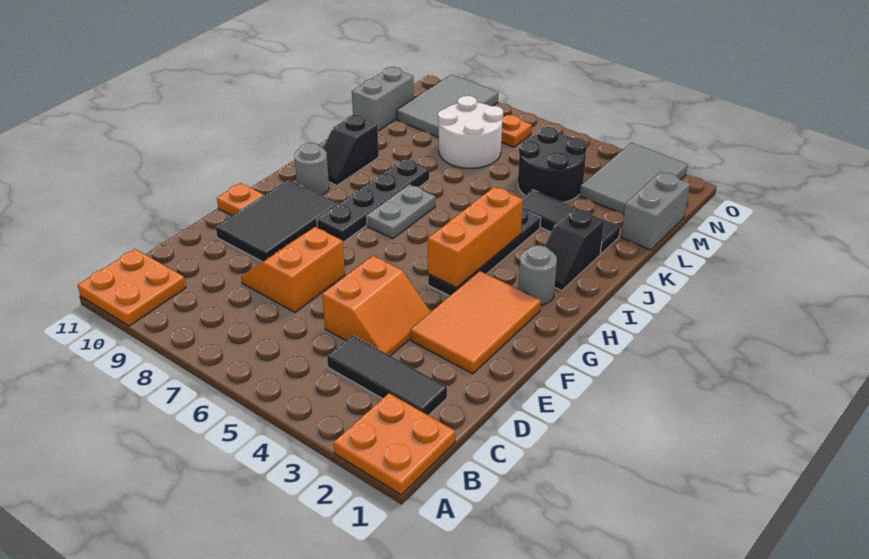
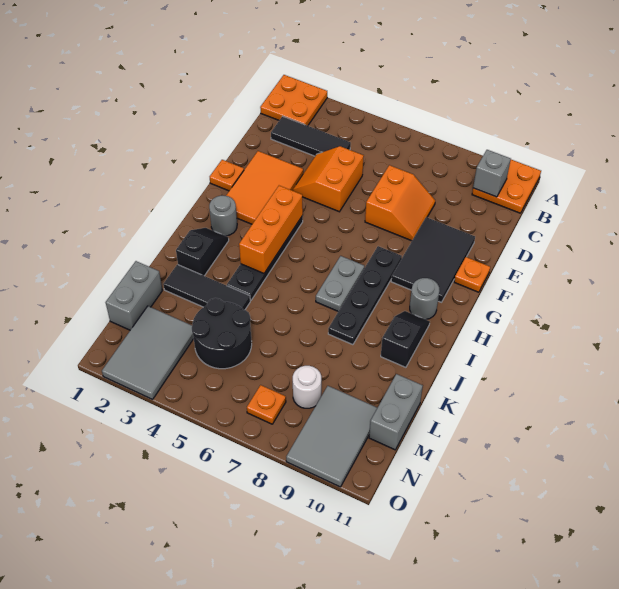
none -> grey brick B10 level 2
none -> orange plate F1 level 1
white round brick L7:M8 level 1 -> white round brick M8 level 1

